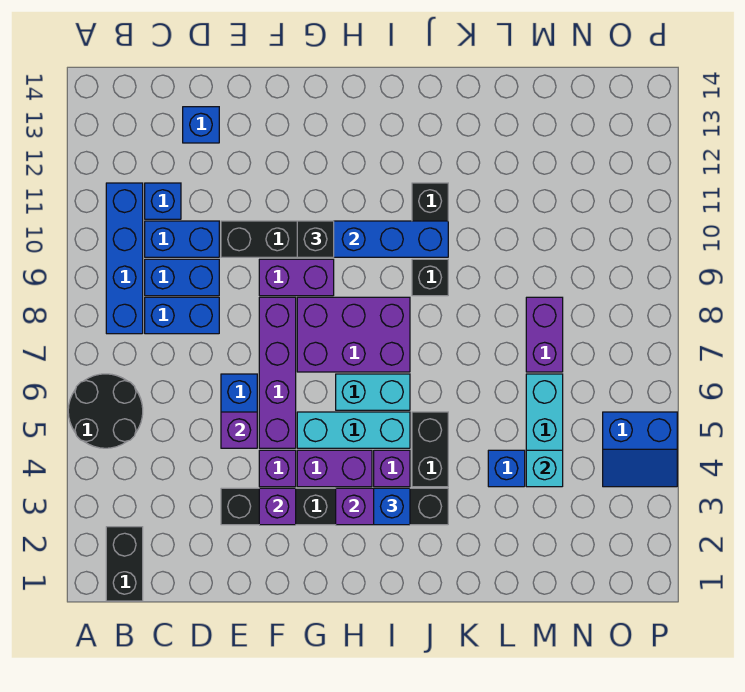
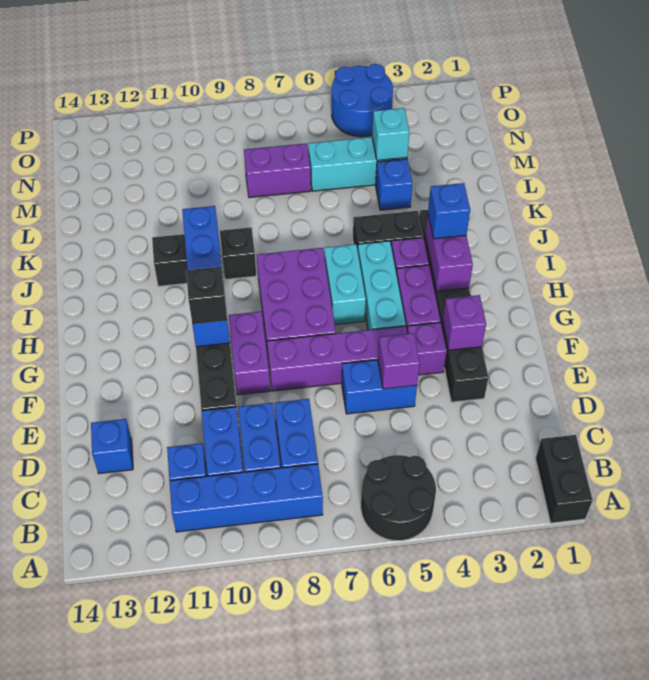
black brick B1:B2 level 1 -> black brick A1:B1 level 1
blue slope O4:P5 level 1 top 5 -> blue round brick O4:P5 level 1

